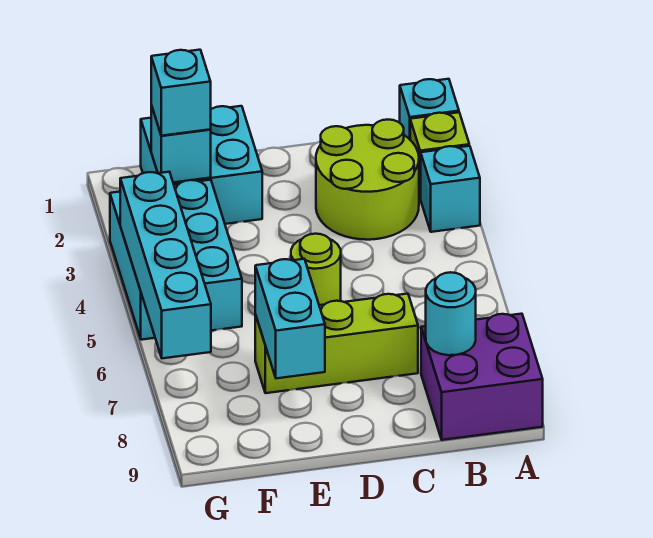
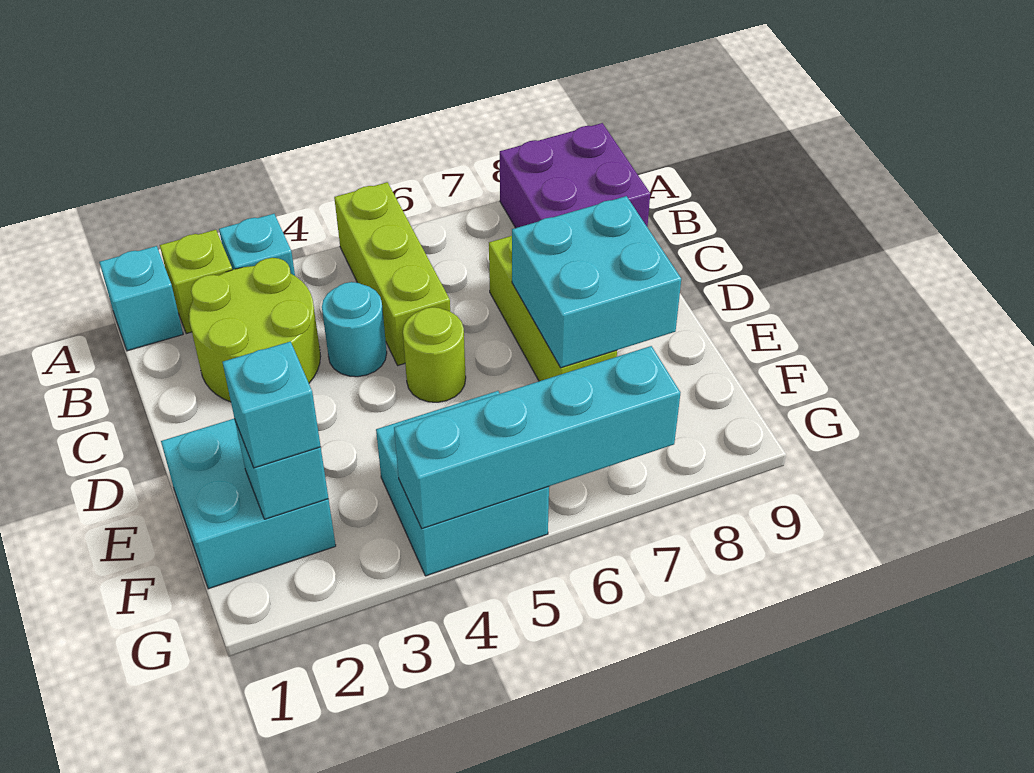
none -> lime brick A5:C5 level 1
cyan round brick B8 level 2 -> cyan round brick C4 level 1
cyan brick E7:E8 level 2 -> cyan brick D7:E8 level 2
cyan brick F3:G5 level 1 -> cyan brick F4:G5 level 1

